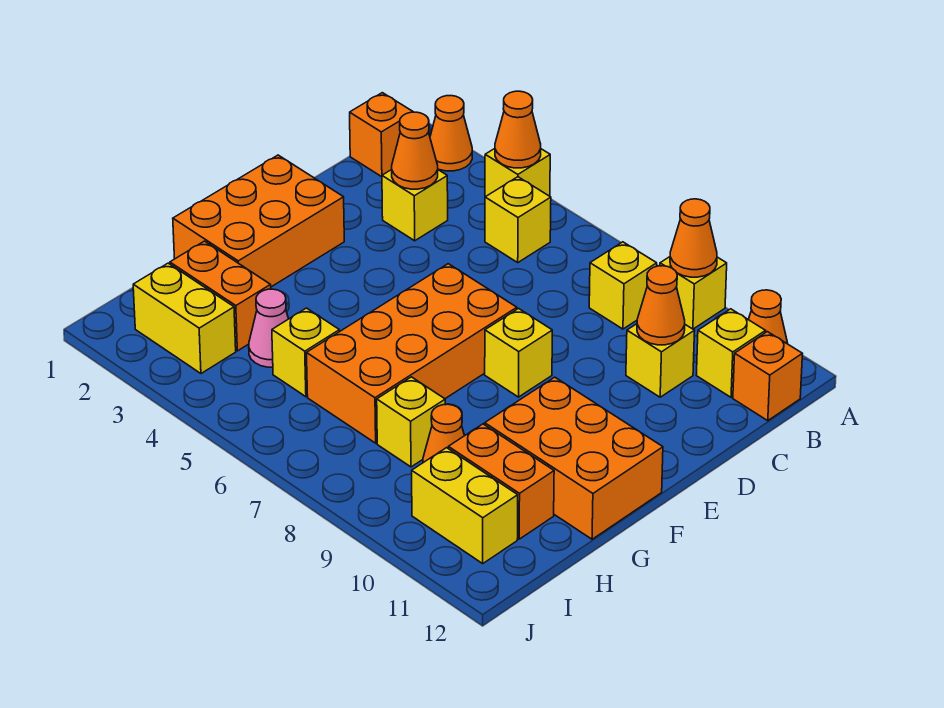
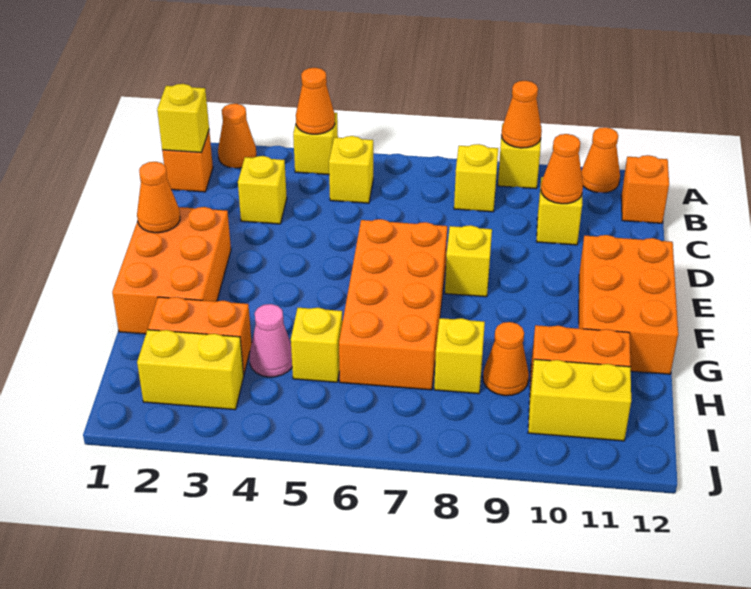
yellow brick B11 level 1 -> yellow brick B1 level 2
orange cone C3 level 2 -> orange cone E1 level 2
orange brick F10:G12 level 1 -> orange brick E11:G12 level 1

